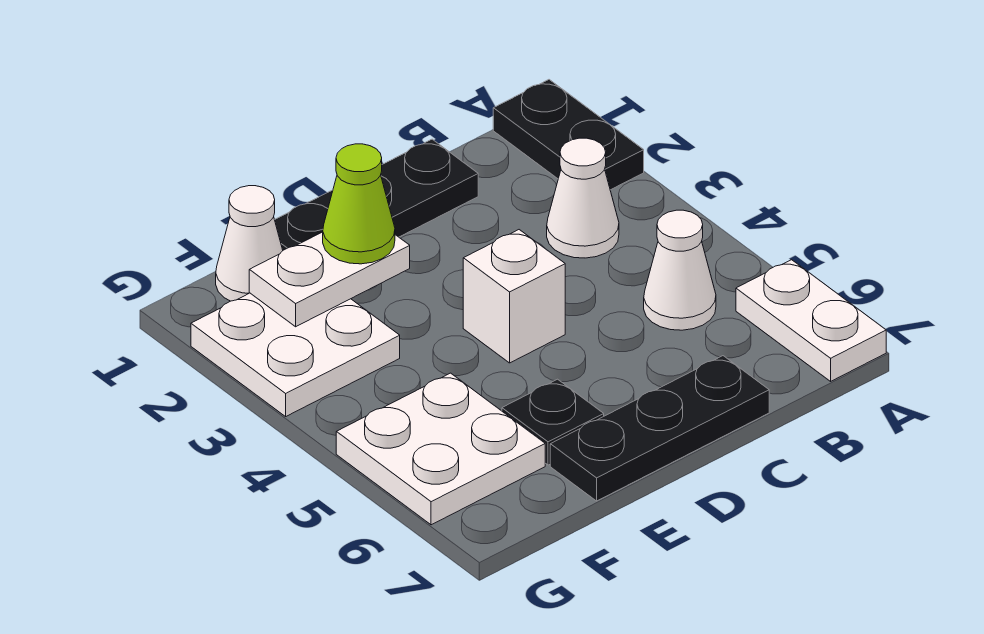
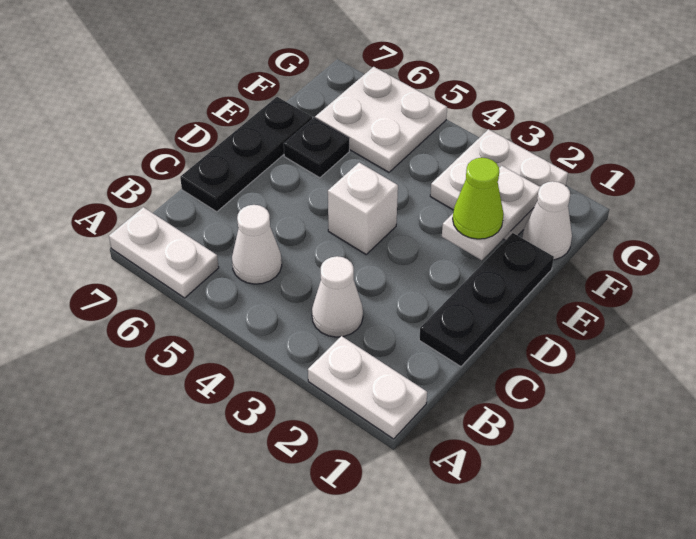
black plate A1:A2 level 1 -> white plate A1:A2 level 1

